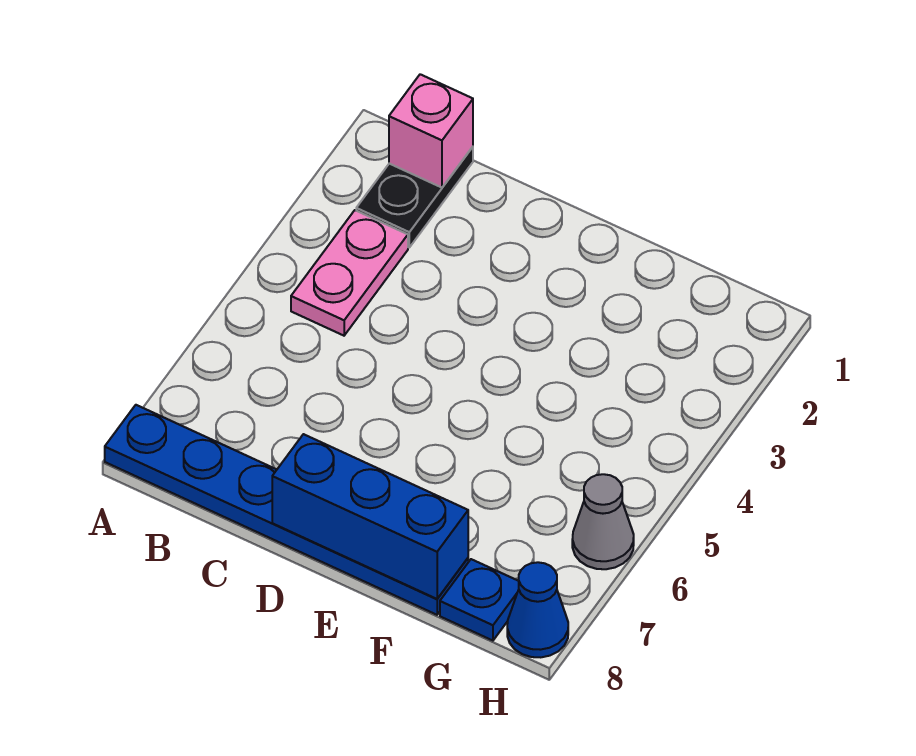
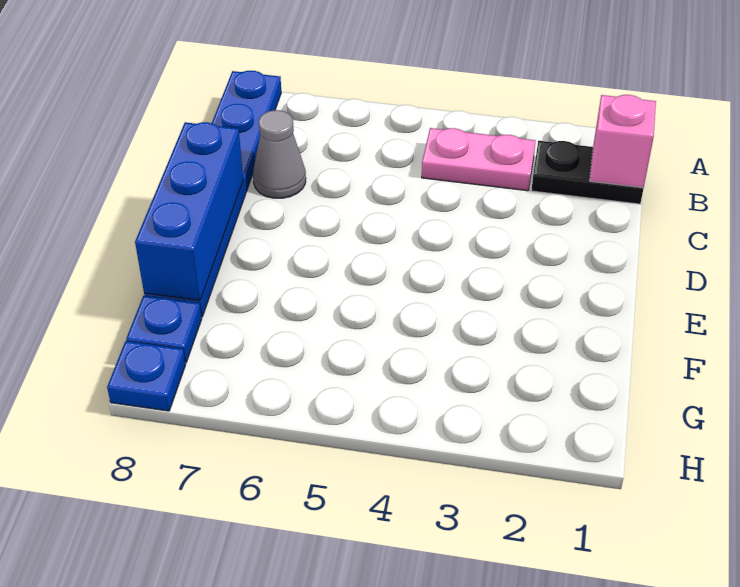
grey cone H6 level 1 -> grey cone C7 level 1
blue cone H8 level 1 -> blue plate H8 level 1

